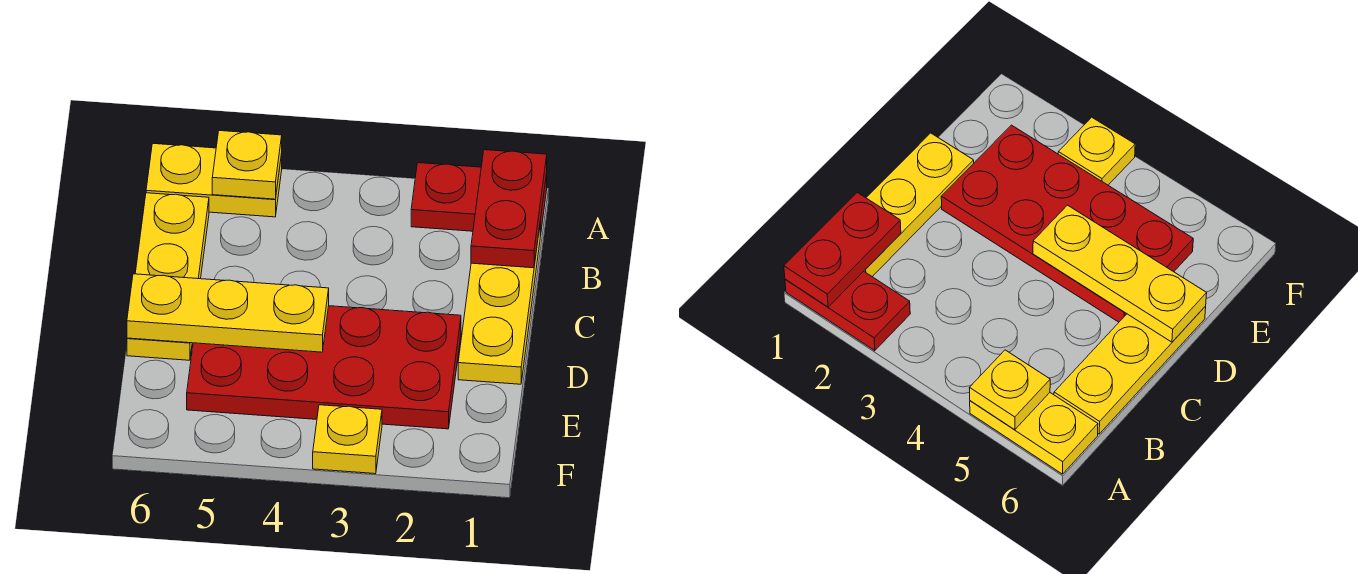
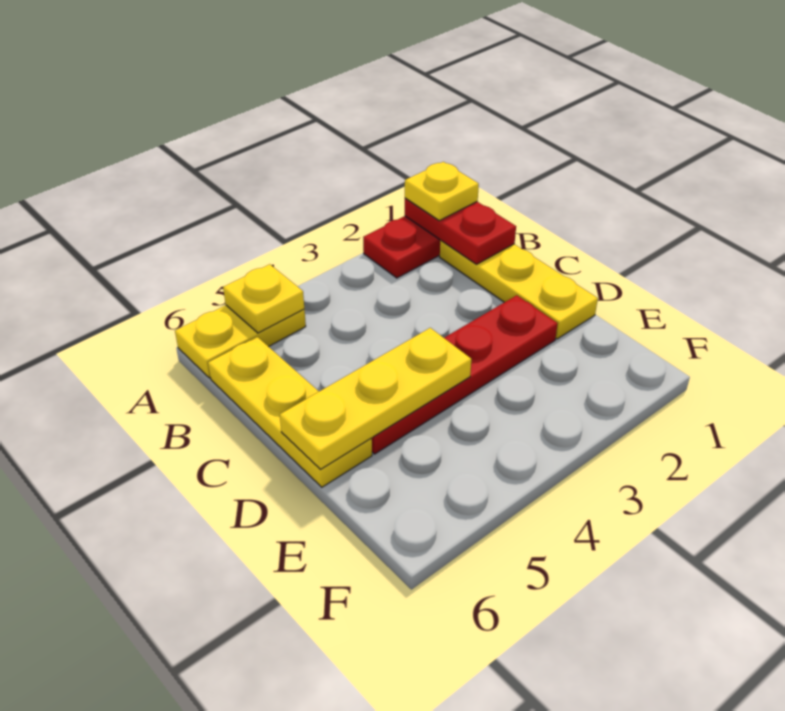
red plate D2:E5 level 1 -> red plate D2:D5 level 1
yellow plate F3 level 1 -> yellow plate A1 level 3

